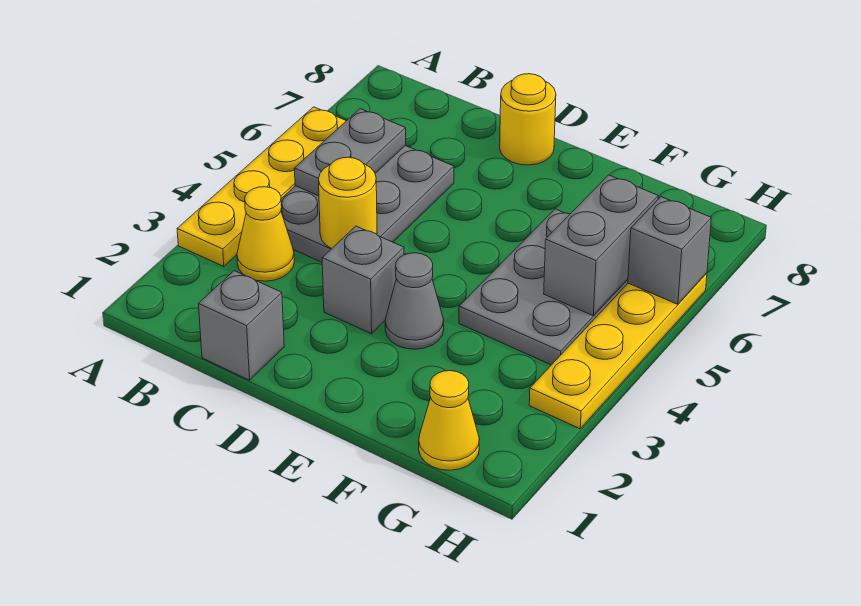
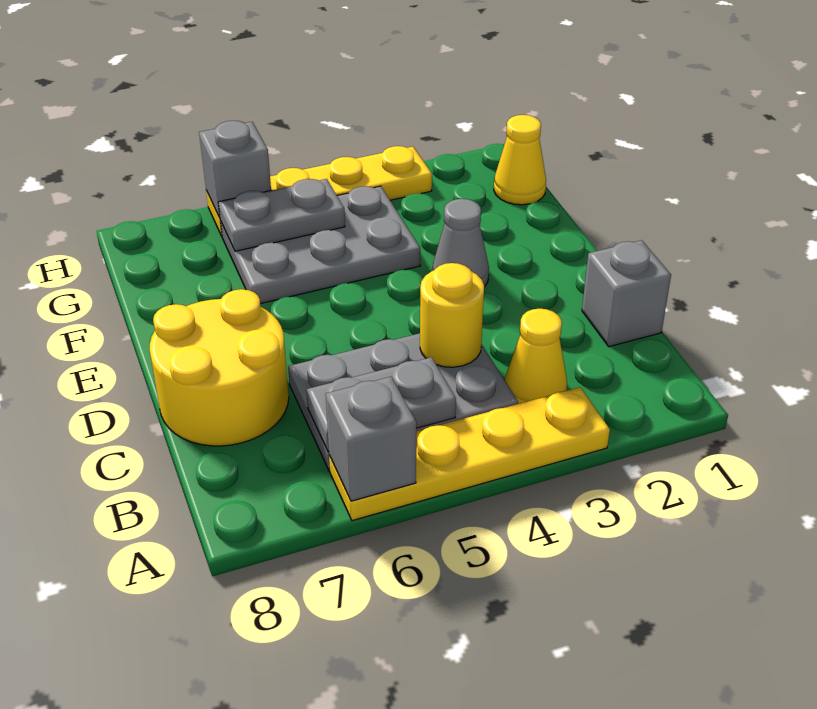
grey brick D3 level 1 -> grey brick A6 level 2
yellow round brick D8 level 1 -> yellow round brick C7:D8 level 1
grey brick G5:G6 level 2 -> grey plate G5:G6 level 2

